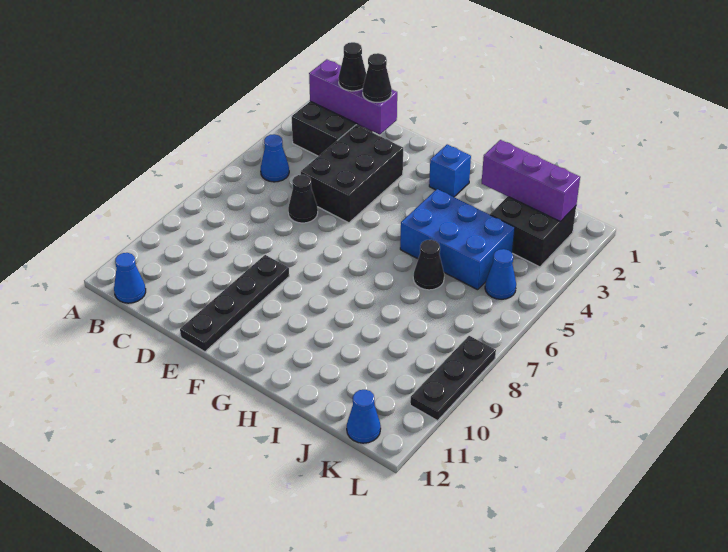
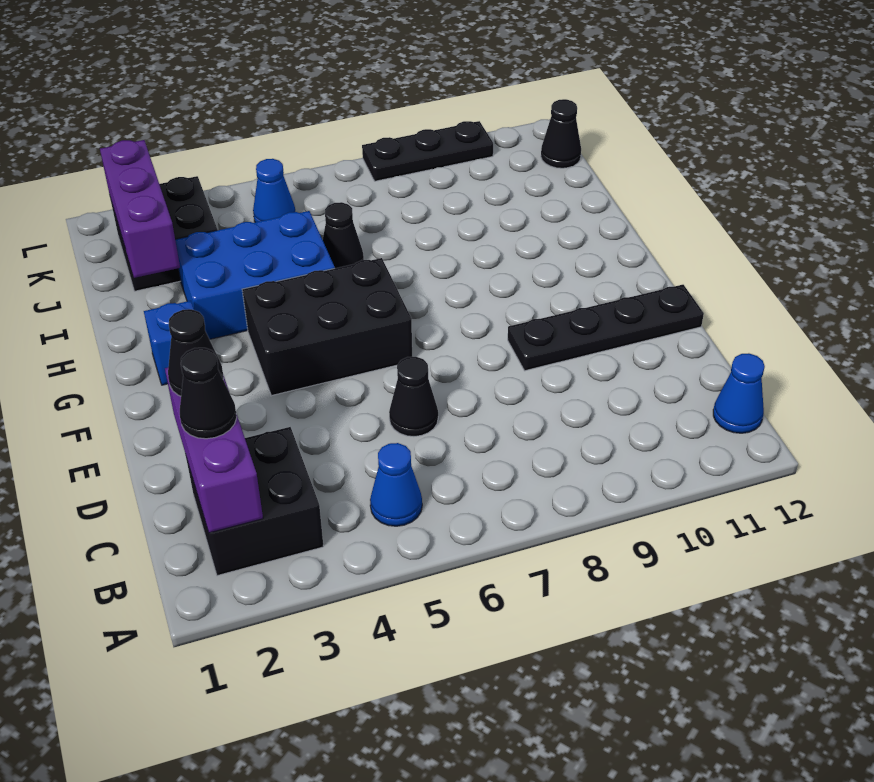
black brick D3:E5 level 1 -> black brick F4:G6 level 1
blue brick H4:J5 level 1 -> blue brick H3:I5 level 1
blue cone K12 level 1 -> black cone K12 level 1

